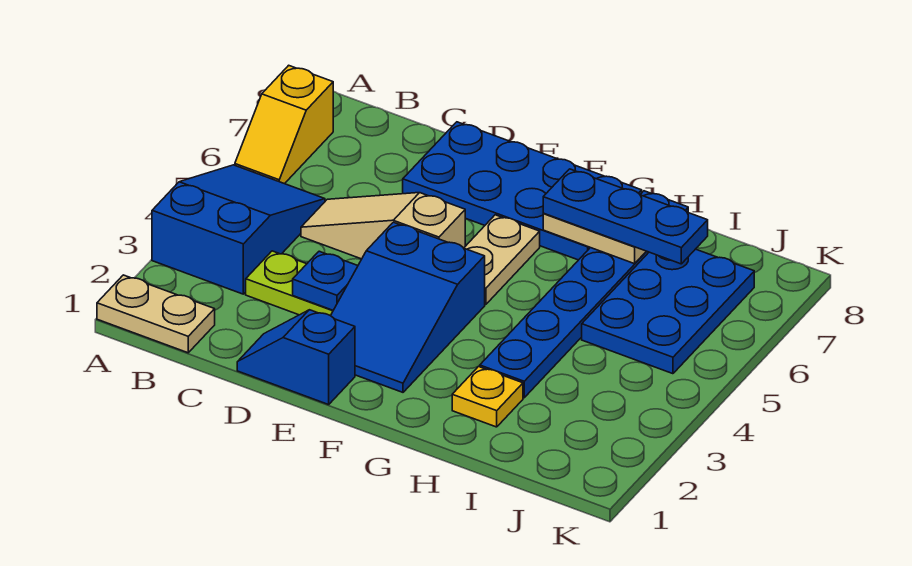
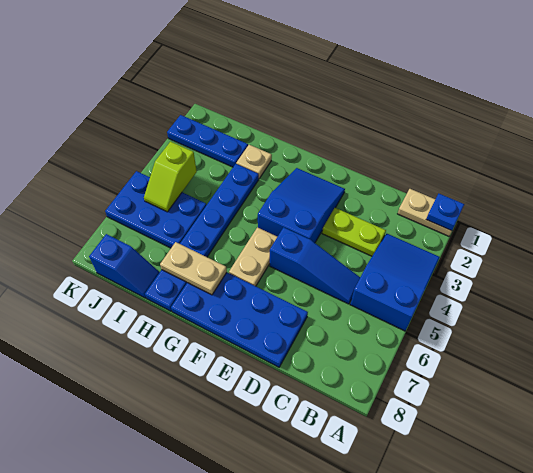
blue slope A3:B5 level 1 top 3 -> blue slope A3:B5 level 1 top 5
yellow slope A6:A7 level 1 top 7 -> none
tan slope C5:E5 level 1 top E -> blue slope C5:E5 level 1 top E
blue slope D1:E1 level 1 top E -> blue slope I8:J8 level 1 top J
blue plate D3 level 2 -> blue plate A1 level 2
blue plate G7:I7 level 3 -> blue plate I2:K2 level 1
yellow plate H2 level 1 -> tan plate H2 level 1
blue plate I5:J7 level 1 -> blue plate I5:K6 level 1
none -> lime slope J4:J5 level 2 top 4

